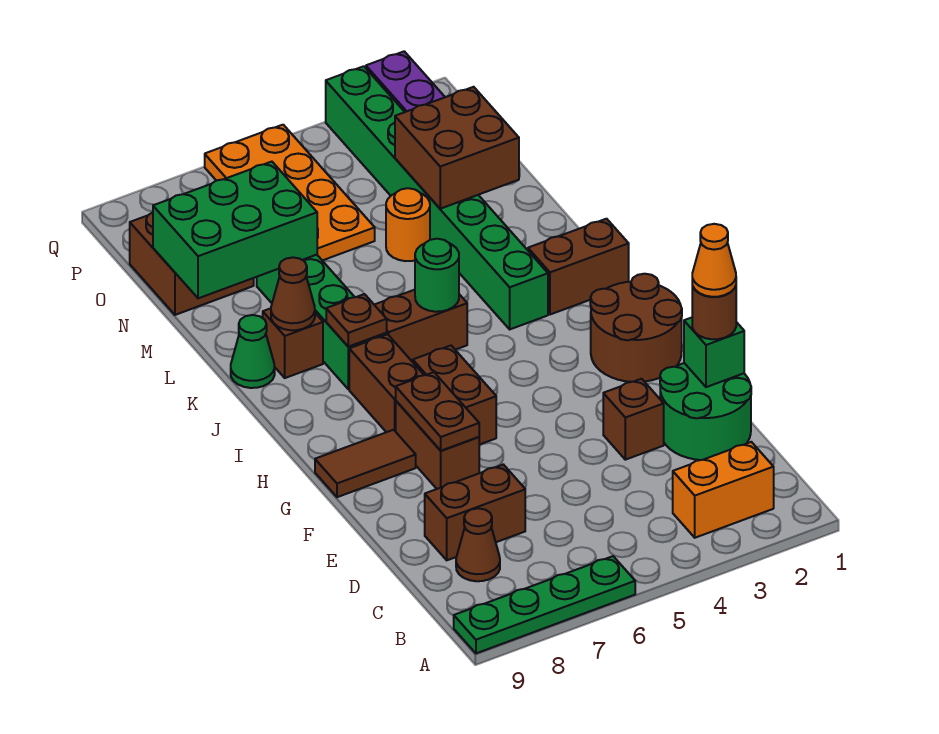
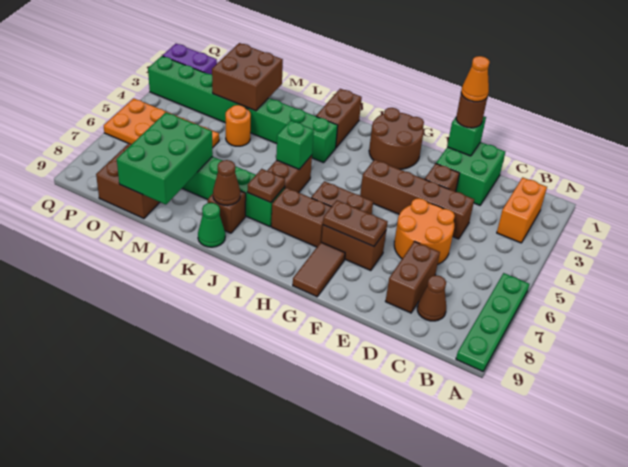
green round brick D1:E2 level 1 -> green brick D1:E2 level 1
none -> brown brick D4:G4 level 1
none -> orange round brick D5:E6 level 1
green round brick J5 level 2 -> green brick J5 level 2

